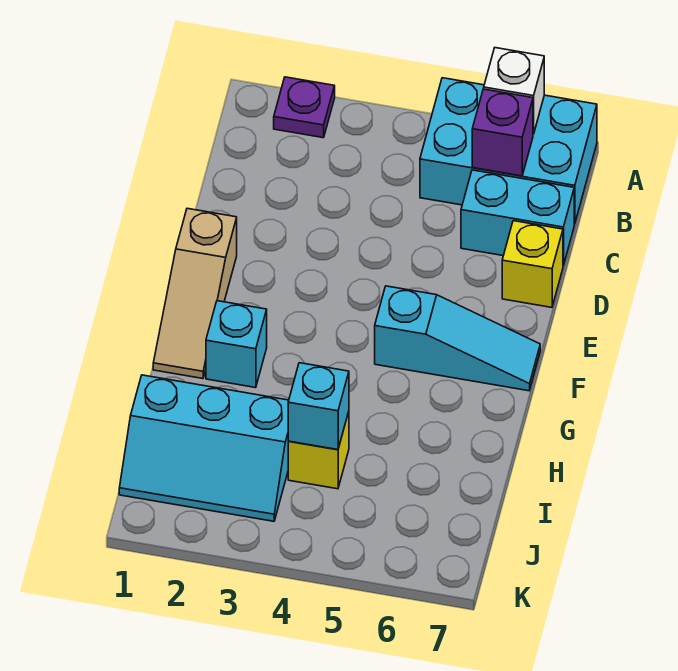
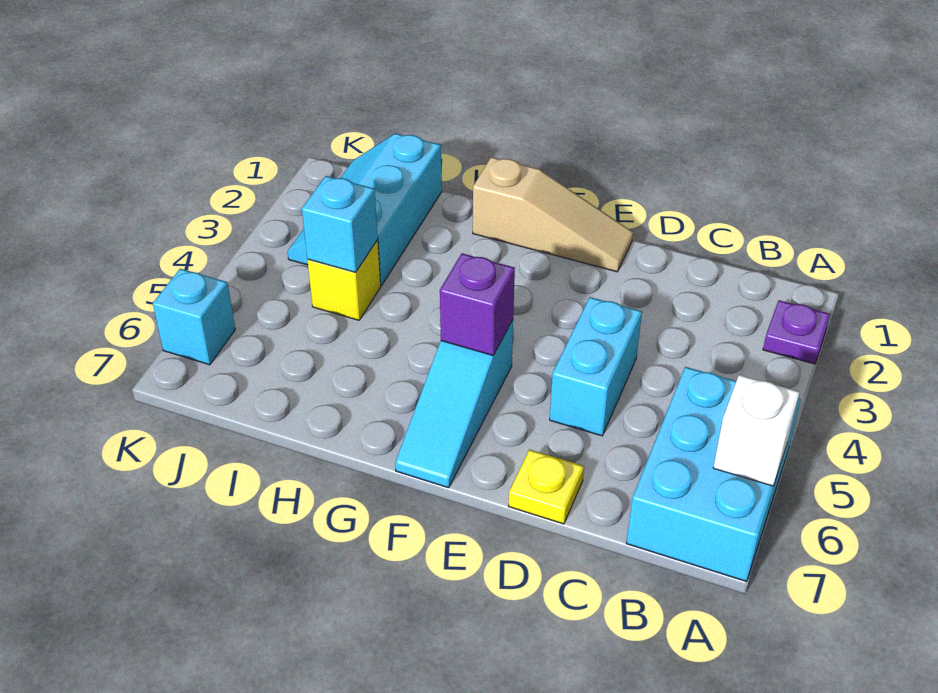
purple brick B6 level 2 -> purple brick F5 level 2
cyan brick C6:C7 level 1 -> cyan brick D4:D5 level 1
yellow brick D7 level 1 -> yellow plate D7 level 1
tan slope E1:G1 level 1 top E -> tan slope E1:G1 level 1 top G
cyan brick G2 level 1 -> cyan brick K6 level 1

